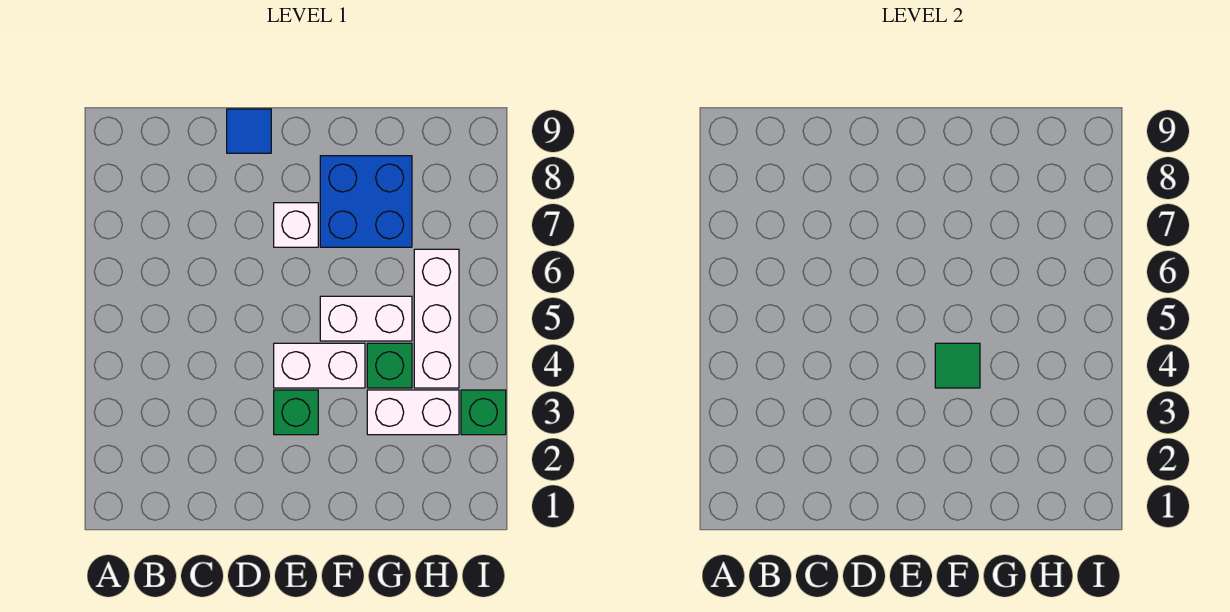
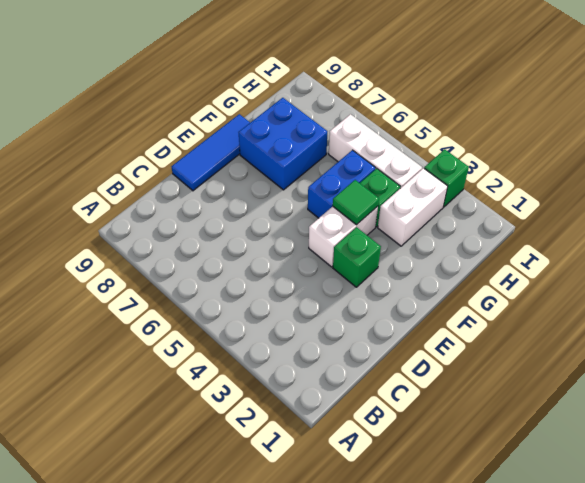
blue tile D9 level 1 -> blue tile D9:F9 level 1
white brick E7 level 1 -> none
white brick F5:G5 level 1 -> blue brick F5:G5 level 1

